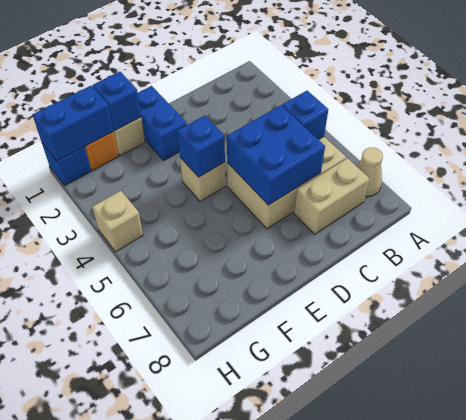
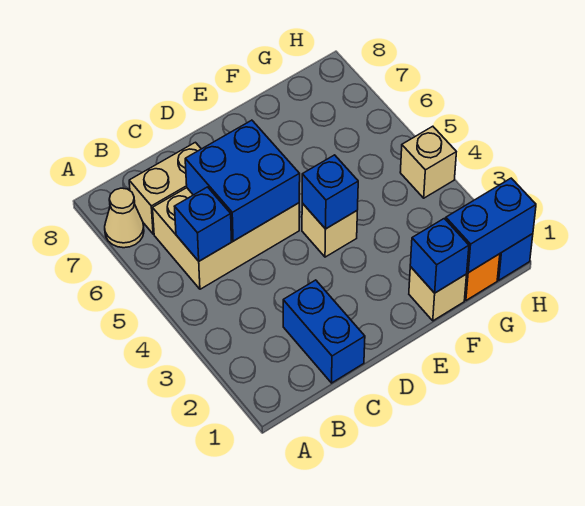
blue brick E1:E2 level 1 -> blue brick C1:C2 level 1

